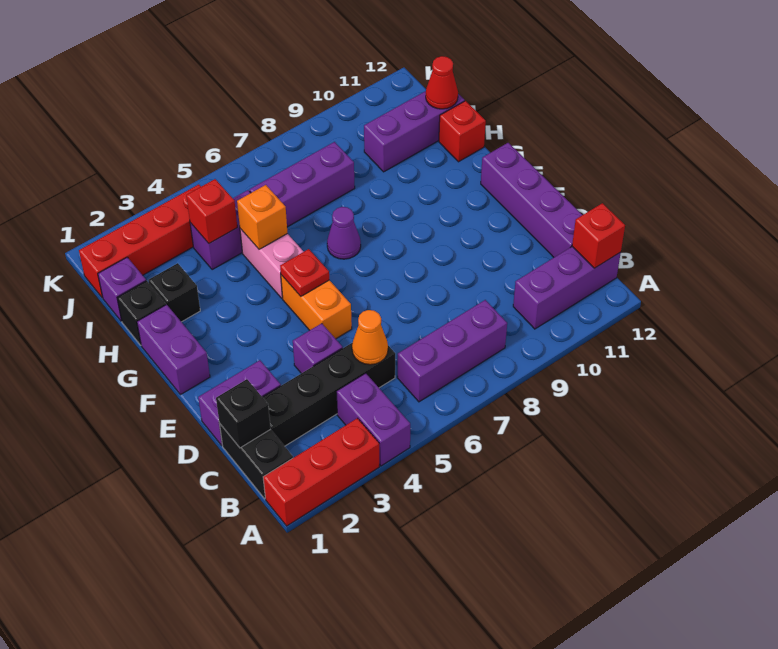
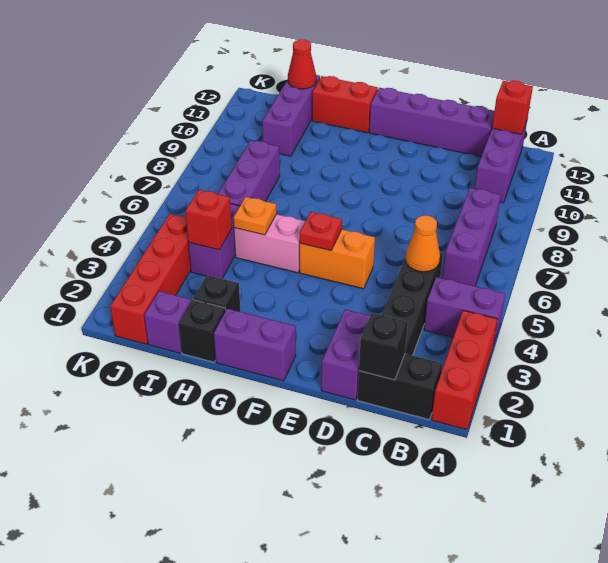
purple brick D4 level 1 -> none
purple cone G7 level 1 -> none
orange brick H5 level 2 -> orange plate H5 level 2
red brick H12 level 1 -> red brick G12:H12 level 1

